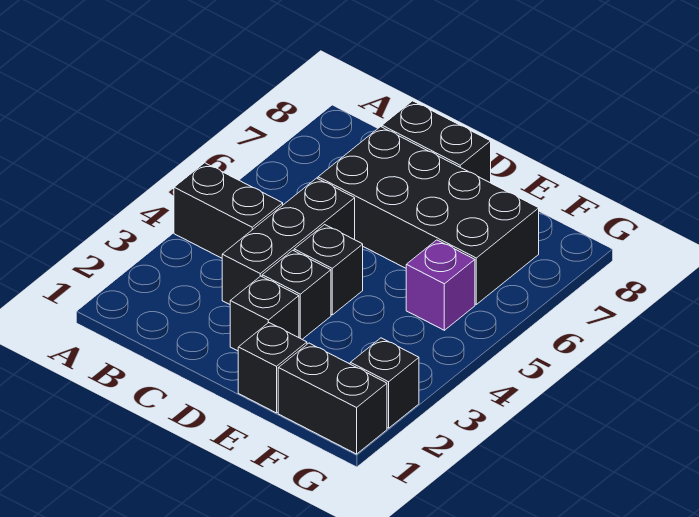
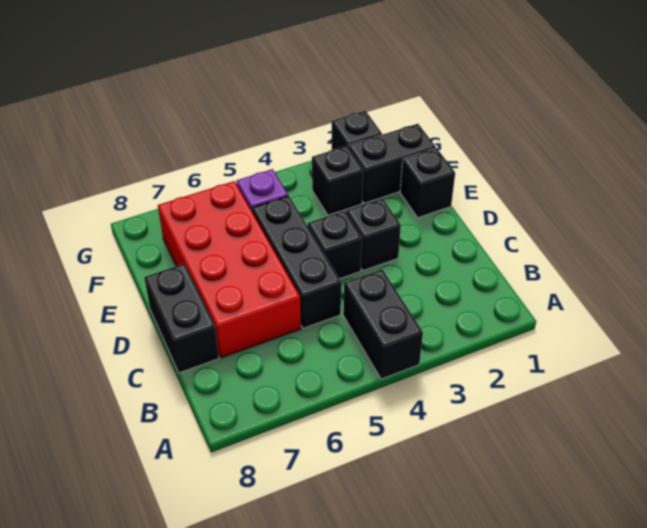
black brick C3:C5 level 1 -> black brick C5:E5 level 1
black brick C6:F7 level 1 -> red brick C6:F7 level 1
black brick D2 level 1 -> black brick F3 level 1
black brick F1:G1 level 1 -> black brick F1:F2 level 1

